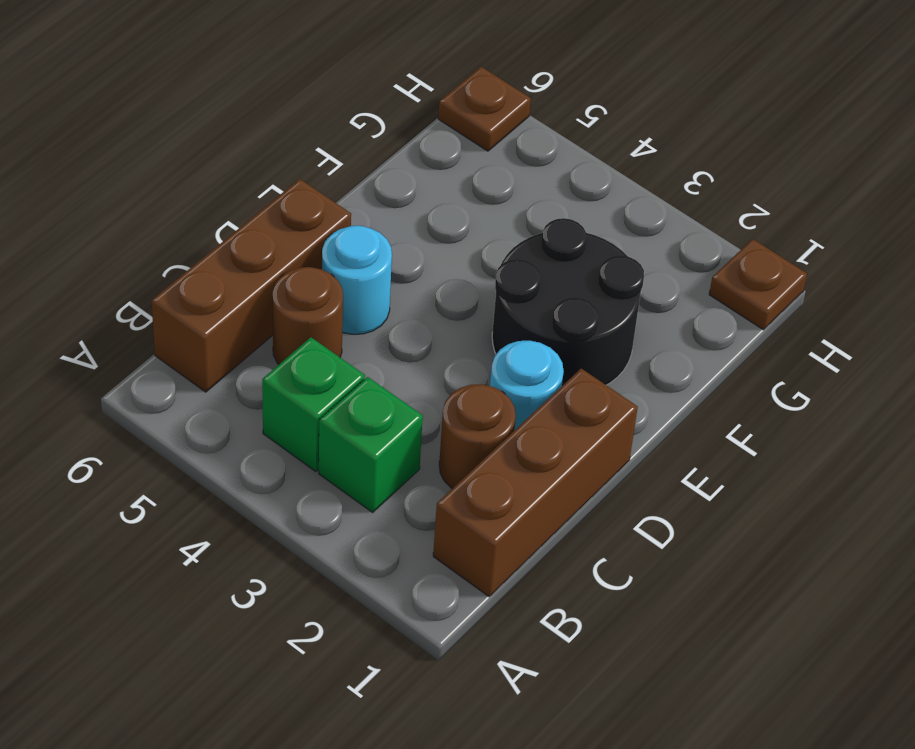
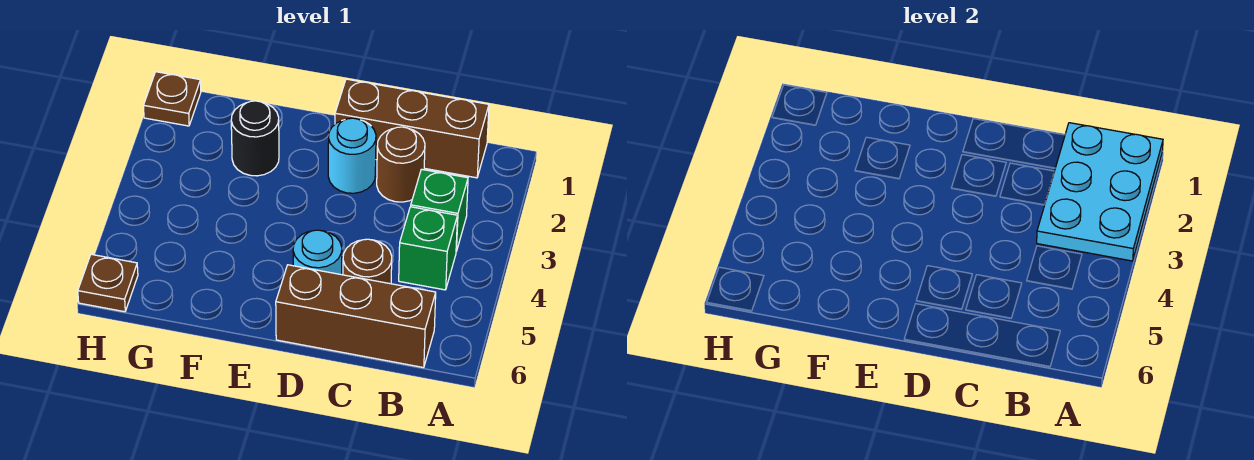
none -> cyan plate A1:B3 level 2
black round brick E2:F3 level 1 -> black round brick F2 level 1

